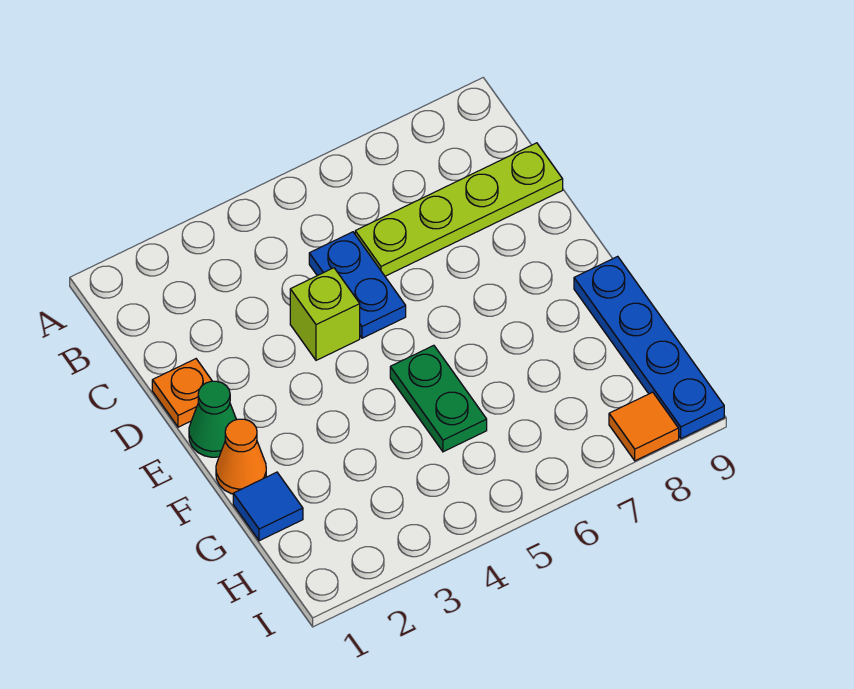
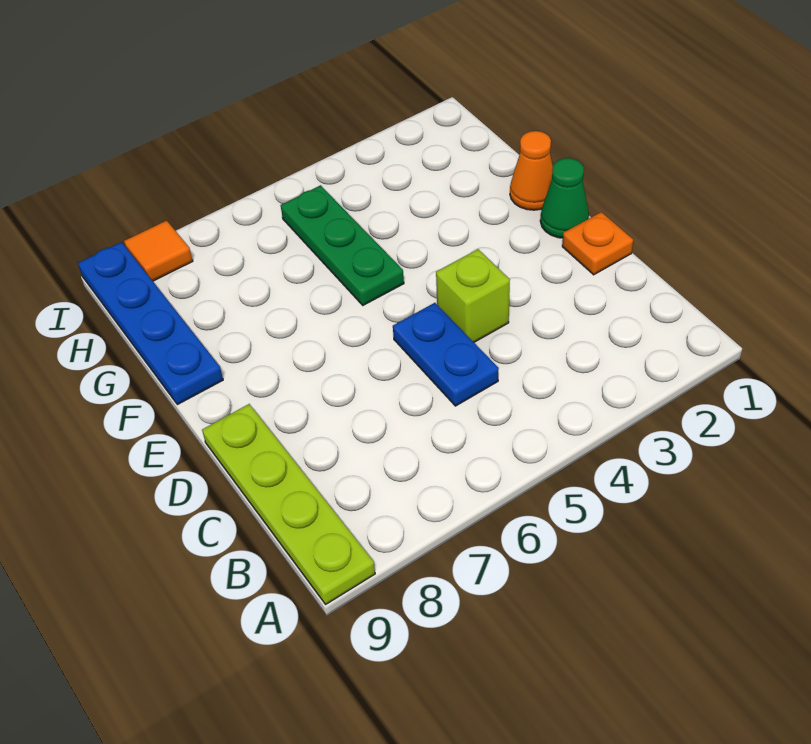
lime plate C6:C9 level 1 -> lime plate A9:D9 level 1
green plate F5:G5 level 1 -> green plate F5:H5 level 1
blue tile G1 level 1 -> none

